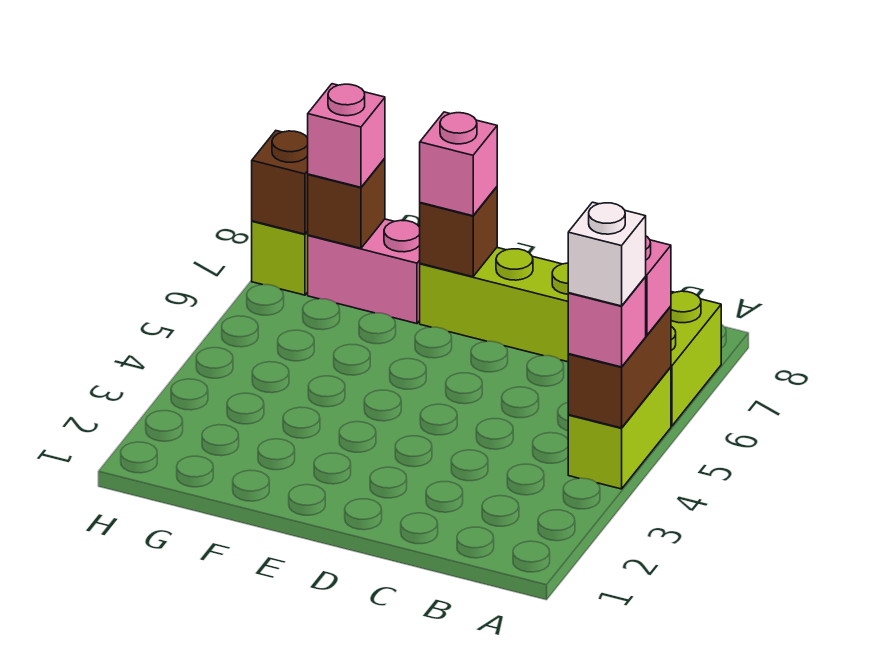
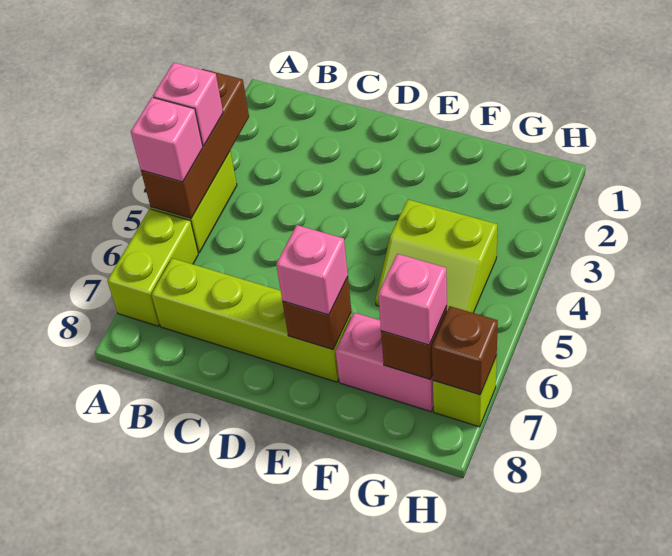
brown brick A4:A5 level 2 -> brown brick A3:A5 level 2
white brick A4 level 4 -> none
none -> lime slope F4:G5 level 1 top 4

